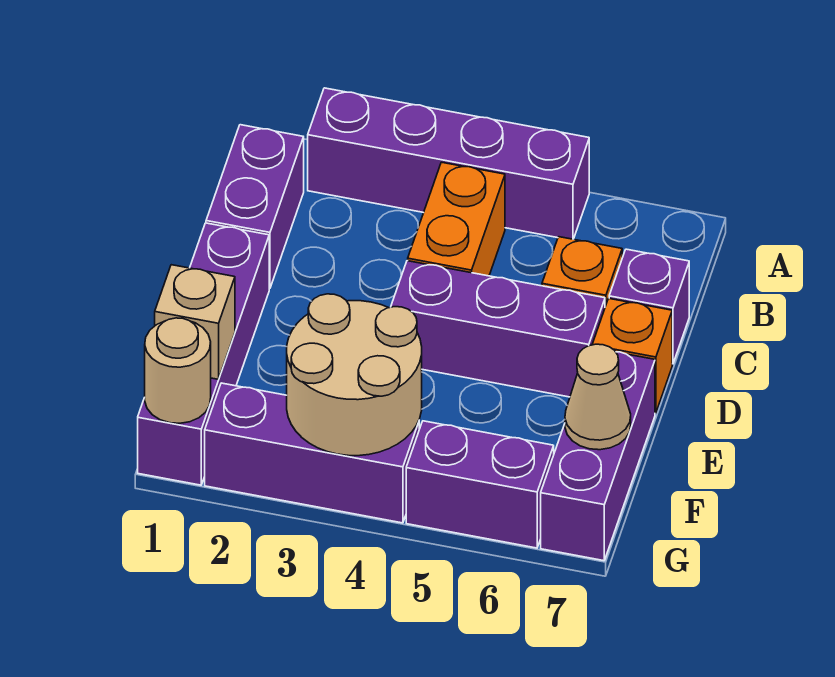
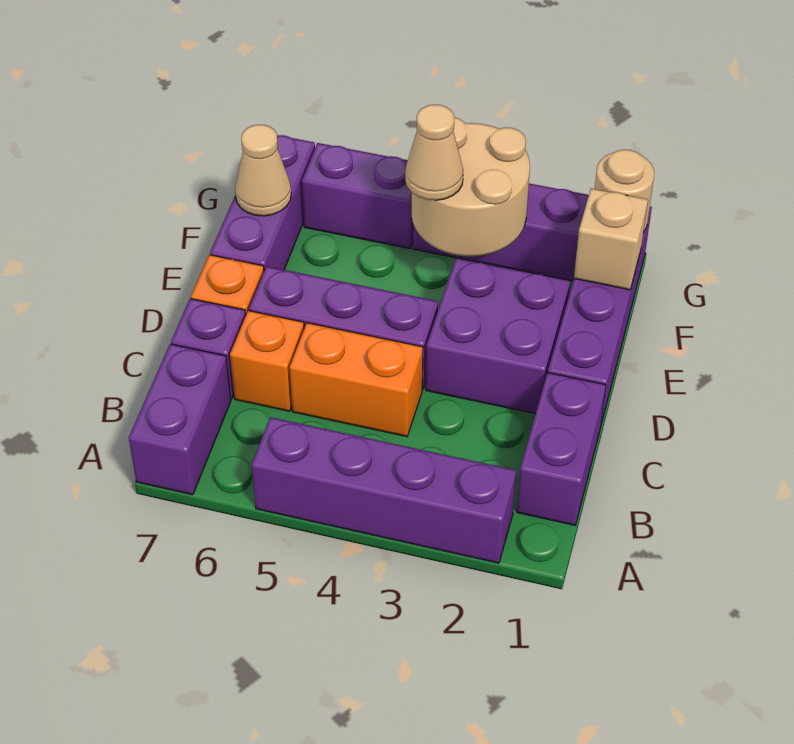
none -> purple brick A7:B7 level 1
orange brick B4:C4 level 1 -> orange brick C4:C5 level 1
none -> purple brick D2:E3 level 1
none -> tan cone F4 level 3

